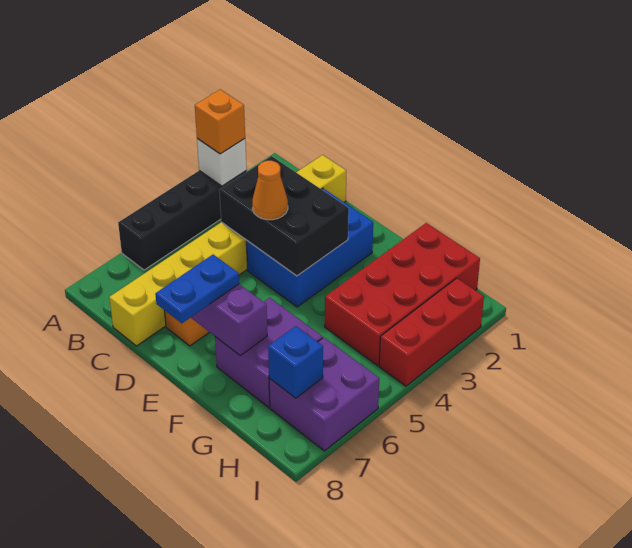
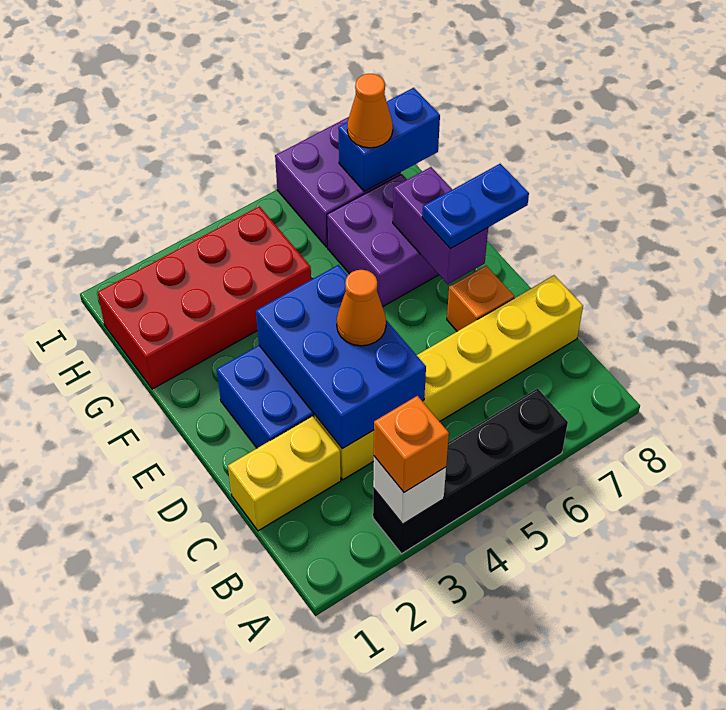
black brick C3:E4 level 2 -> blue brick C3:E4 level 2
blue brick H7 level 2 -> blue brick H7:H8 level 2
none -> orange cone H7 level 3
red brick I2:I4 level 1 -> none

